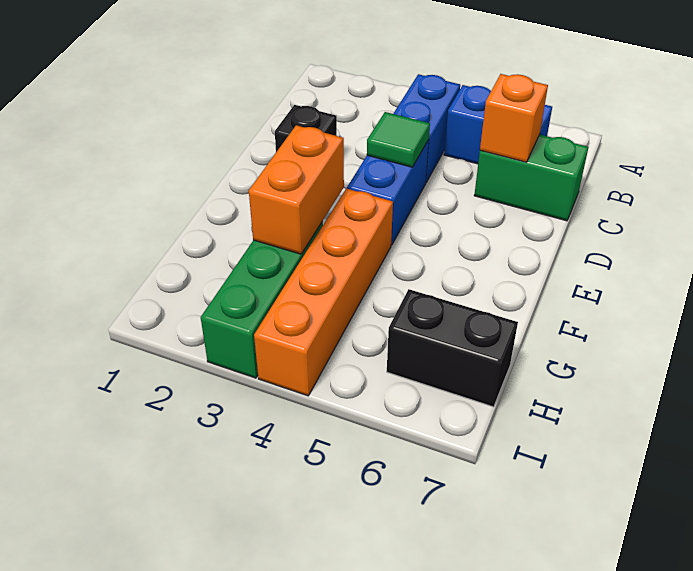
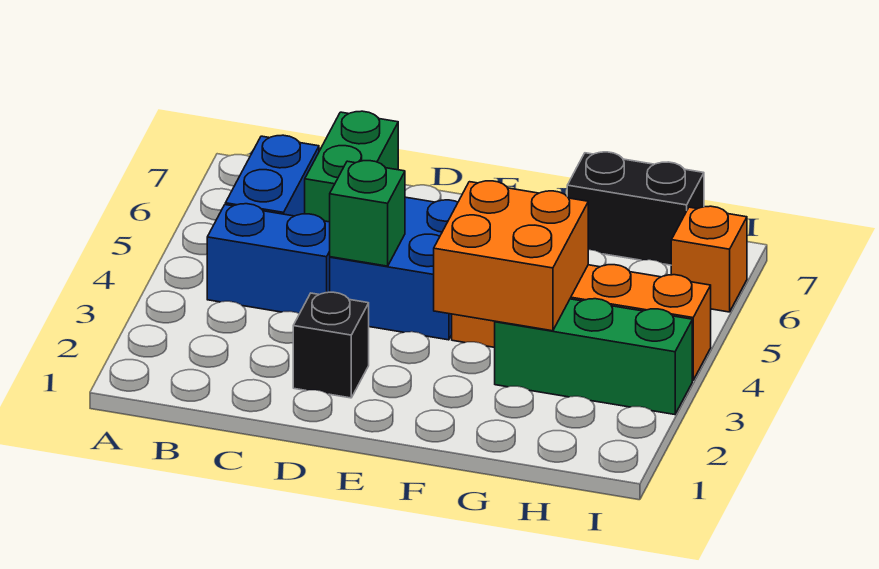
orange brick C6 level 2 -> orange brick I6 level 1
blue brick D4:E4 level 1 -> blue brick D4:E5 level 1
green tile D4 level 2 -> green brick D4 level 2
orange brick F3:G3 level 2 -> orange brick F3:G4 level 2
black brick H6:H7 level 1 -> black brick G7:H7 level 1

